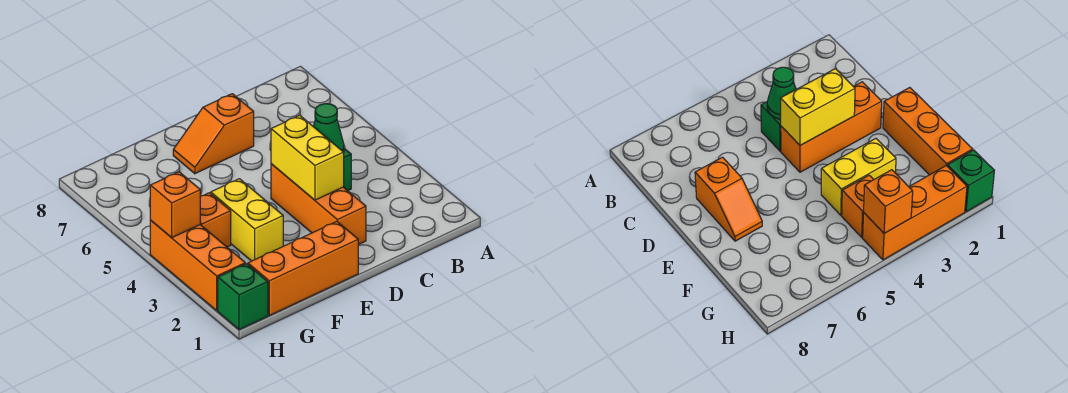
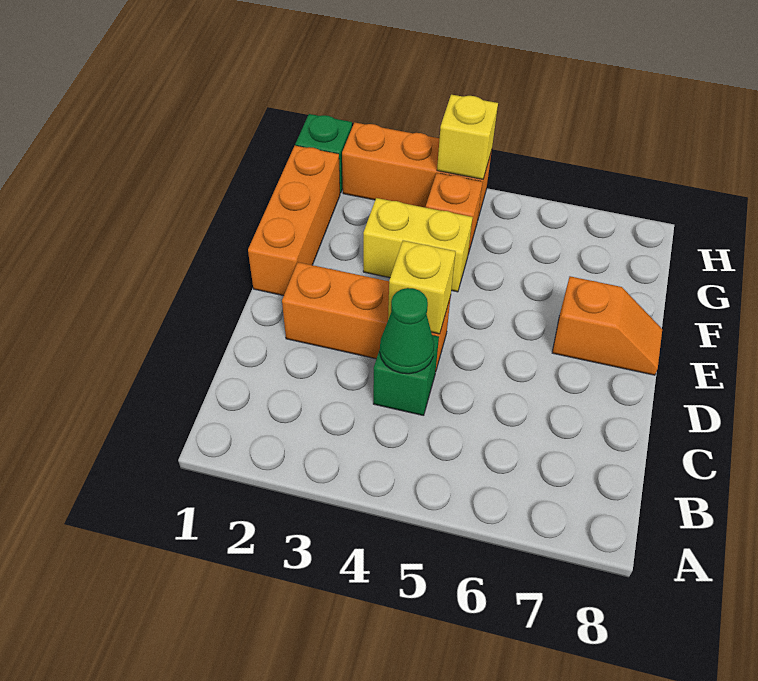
yellow brick D3:D4 level 2 -> yellow brick D4 level 2
orange slope D7:E7 level 1 top D -> orange slope E7:E8 level 1 top 7
orange brick H4 level 2 -> yellow brick H4 level 2

